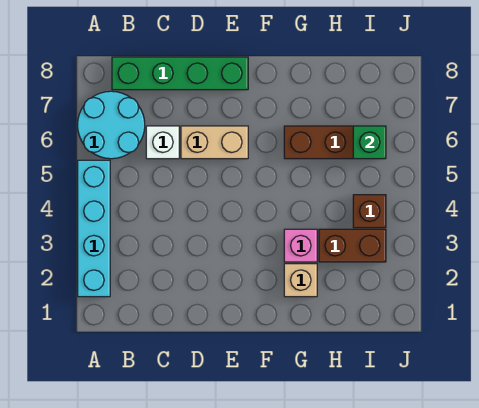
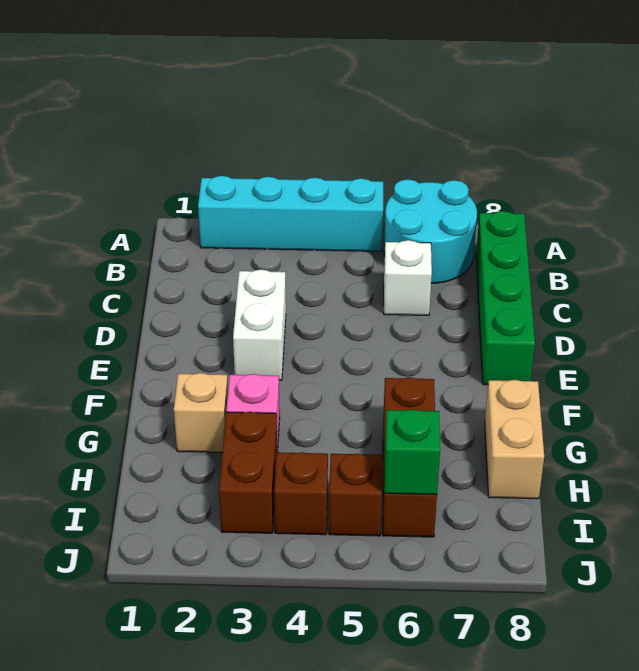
none -> white brick D3:E3 level 1
tan brick D6:E6 level 1 -> tan brick G8:H8 level 1
none -> brown brick I5 level 1

